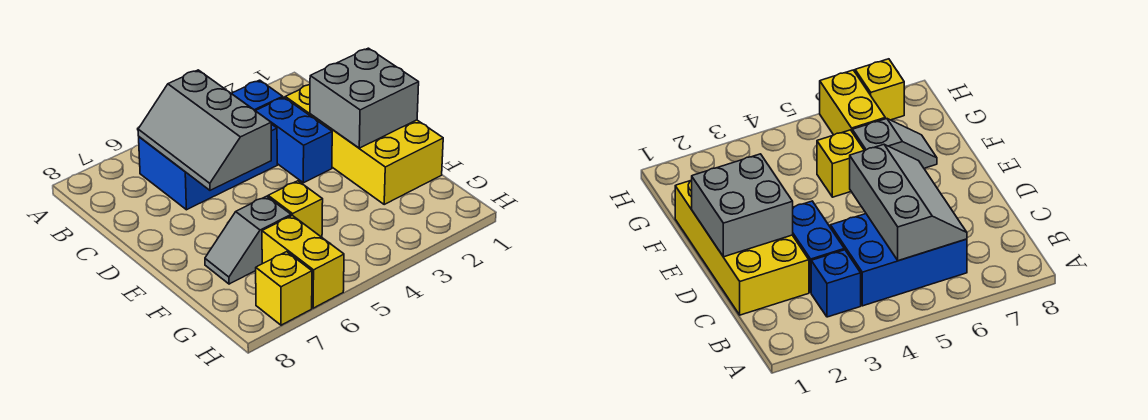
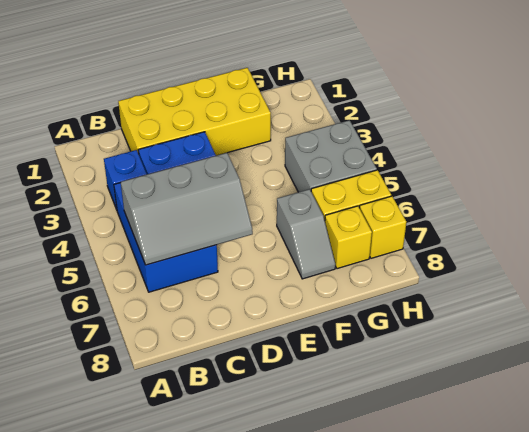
grey brick D1:E2 level 2 -> grey brick G4:H5 level 1
yellow brick F5 level 1 -> yellow brick G7 level 1

